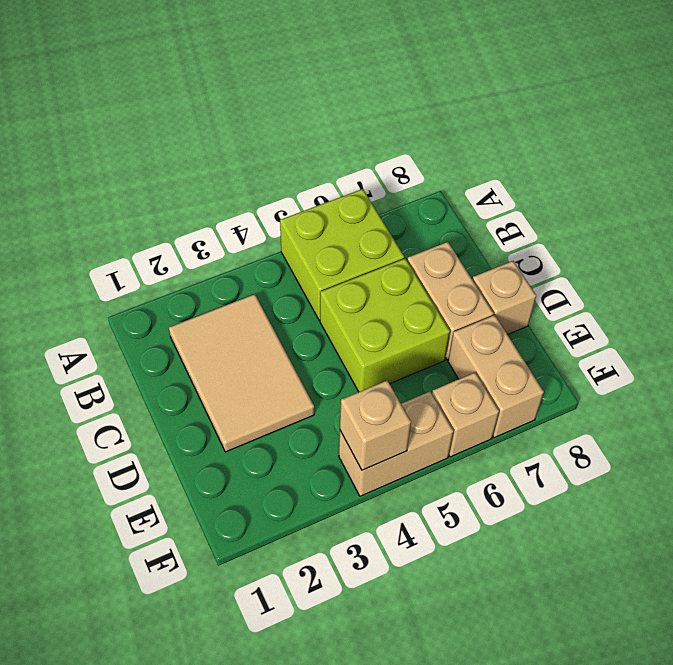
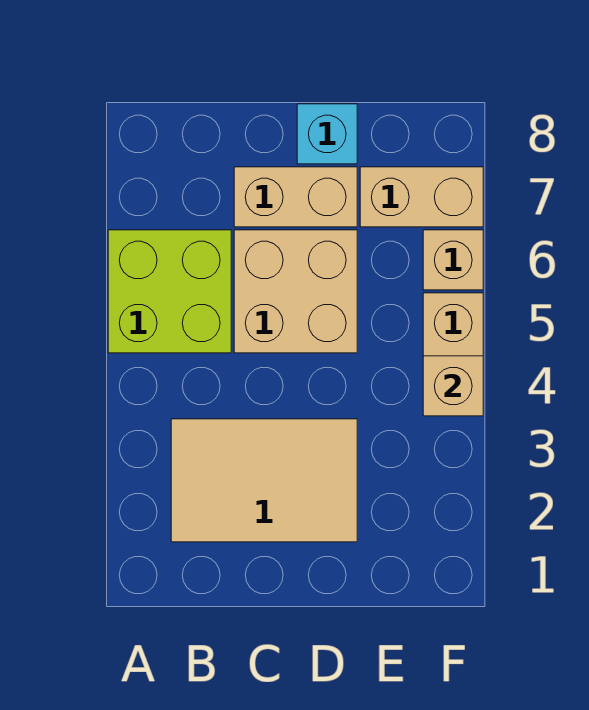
lime brick C5:D6 level 1 -> tan brick C5:D6 level 1
tan brick D8 level 1 -> cyan brick D8 level 1

